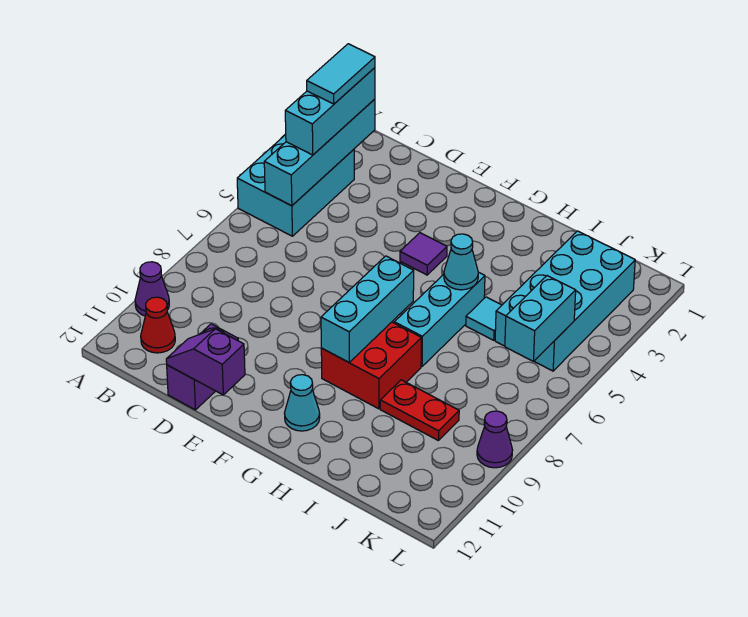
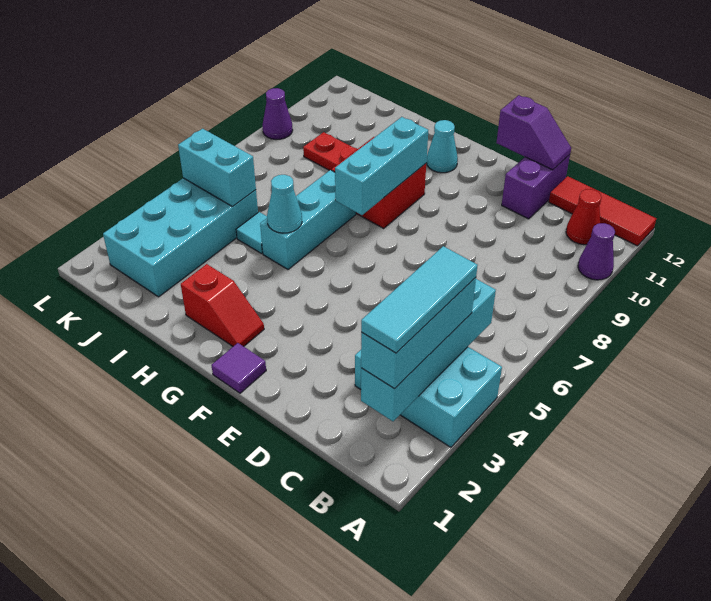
cyan brick A3:B5 level 1 -> cyan brick A3:C4 level 1
none -> red tile A12:C12 level 1
cyan tile B2:B3 level 4 -> cyan tile B2:B4 level 4
purple tile F4 level 1 -> purple tile F1 level 1
none -> red slope G2:H2 level 1 top H
cyan brick K5:K6 level 2 -> cyan brick J5:K5 level 2

